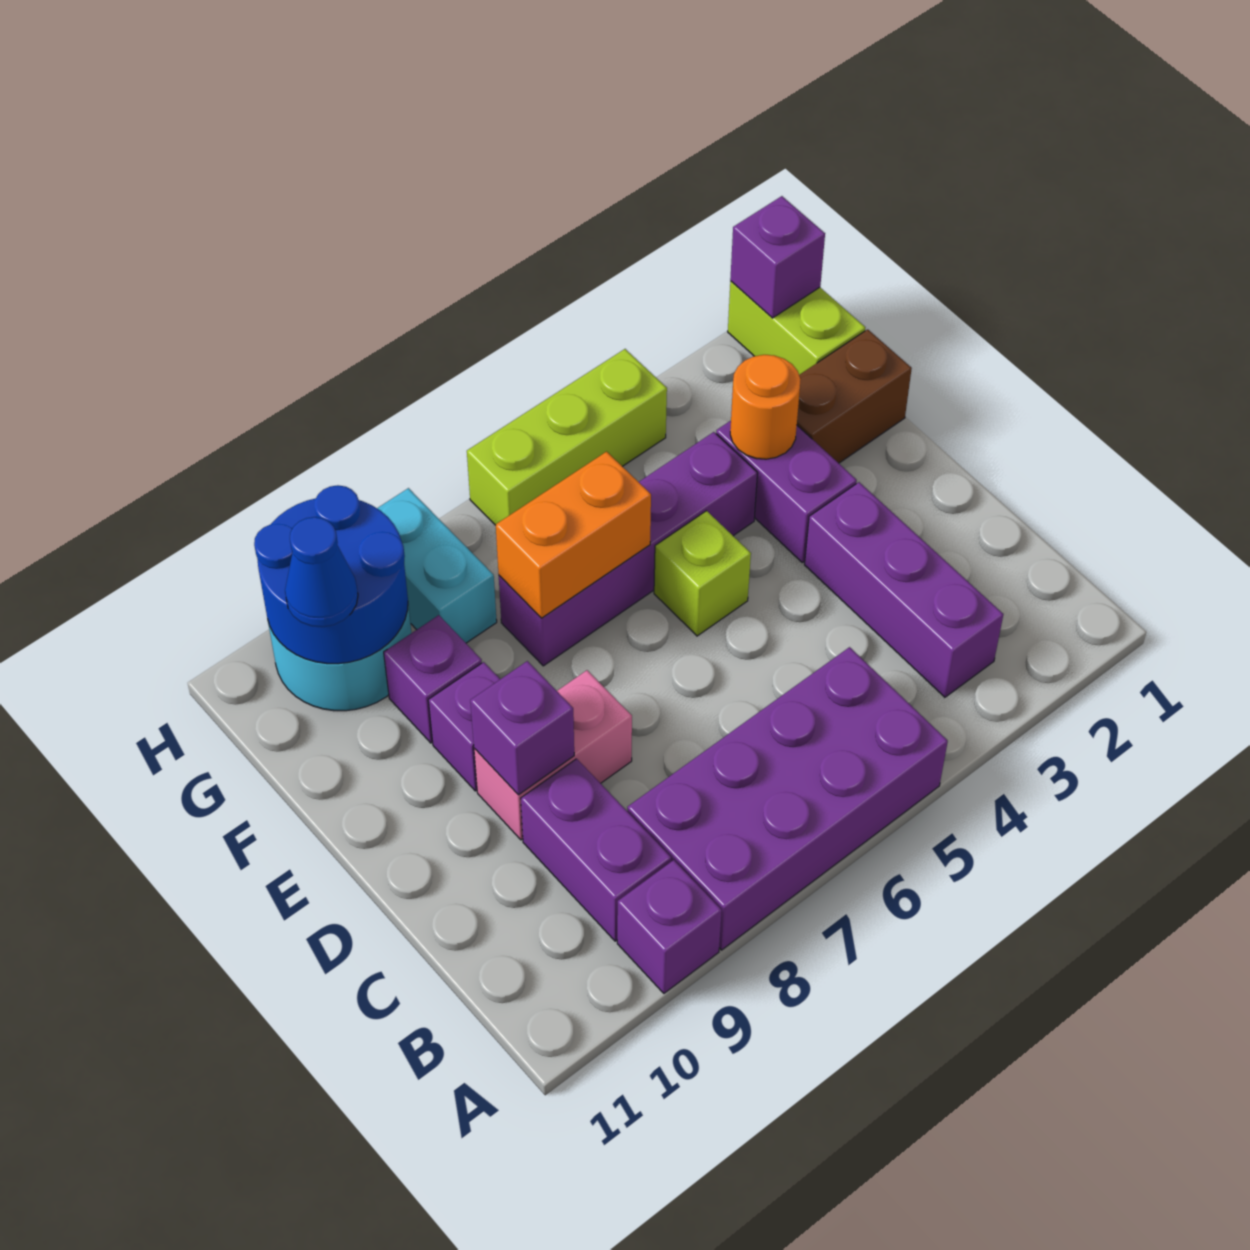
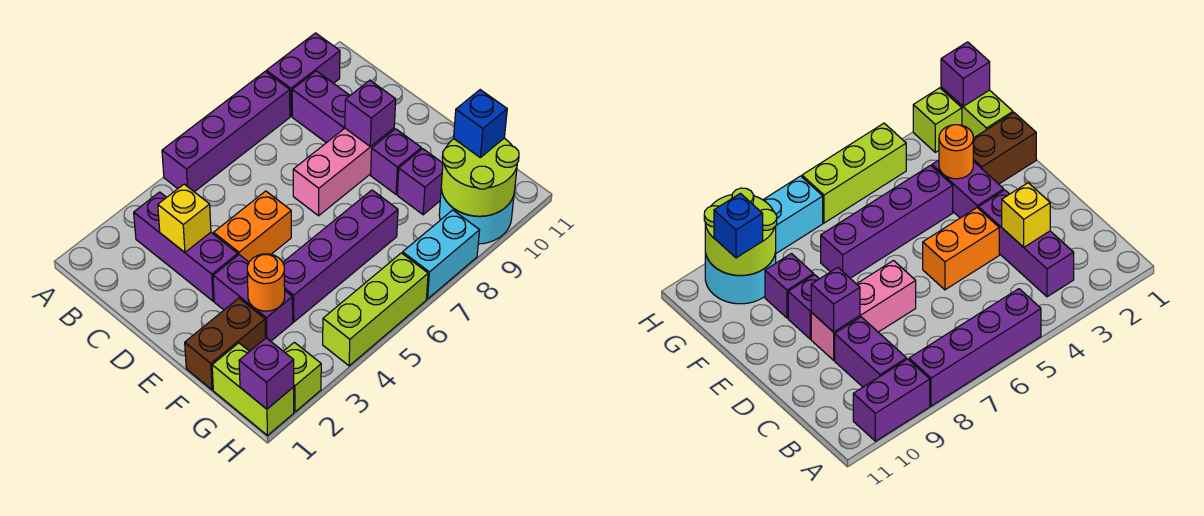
purple brick A5:B8 level 1 -> purple brick A5:A8 level 1
purple brick A9 level 1 -> purple brick A9:A10 level 1
none -> yellow brick C3 level 2
pink brick D8:D9 level 1 -> pink brick D7:D9 level 1
lime brick E5 level 1 -> lime brick H2 level 1
orange brick F6:F7 level 2 -> orange brick D4:D5 level 1
cyan brick G8:H8 level 1 -> cyan brick H7:H8 level 1
blue round brick G9:H10 level 2 -> lime round brick G9:H10 level 2
blue cone G10 level 3 -> blue brick G10 level 3

